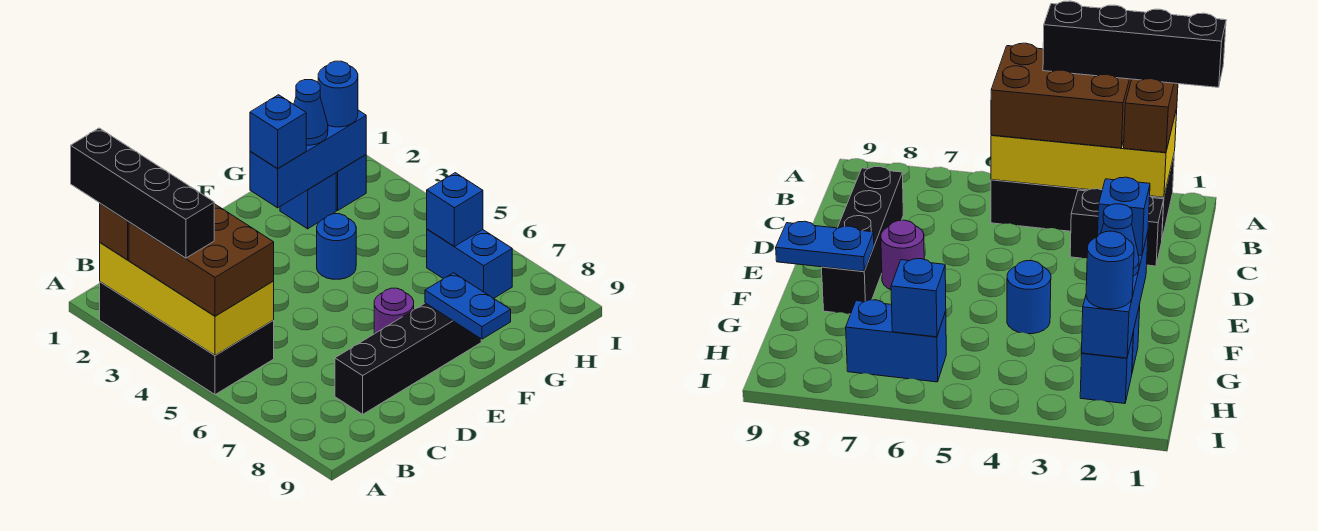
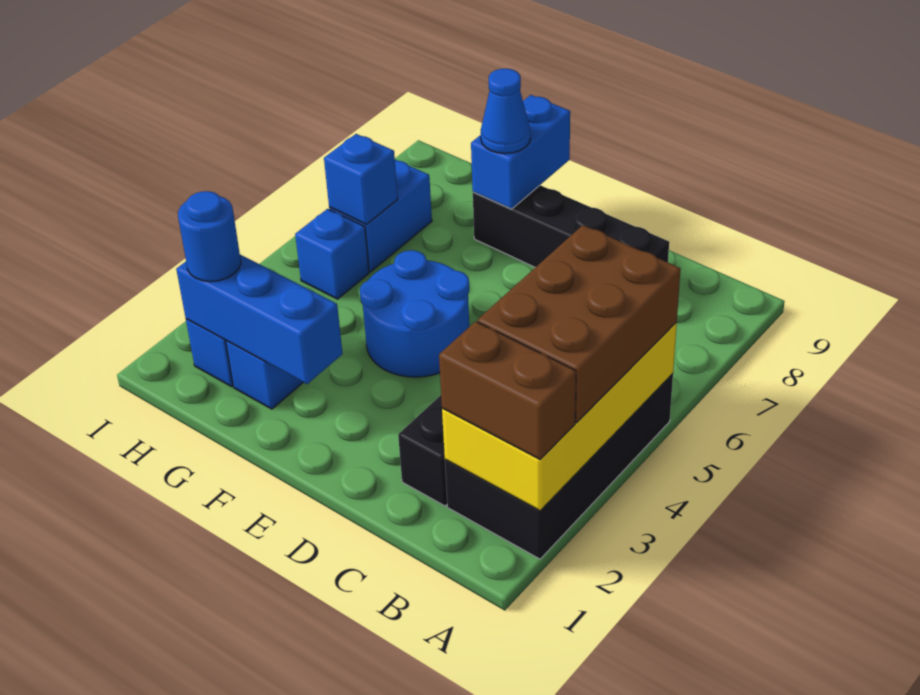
black brick A1:A4 level 4 -> none
purple round brick E7 level 1 -> none
blue brick F2 level 3 -> blue brick H5 level 1
blue round brick F4 level 1 -> blue round brick E4:F5 level 1
blue plate F8:F9 level 2 -> blue brick F8:F9 level 2
blue cone G2 level 3 -> blue cone F8 level 3

